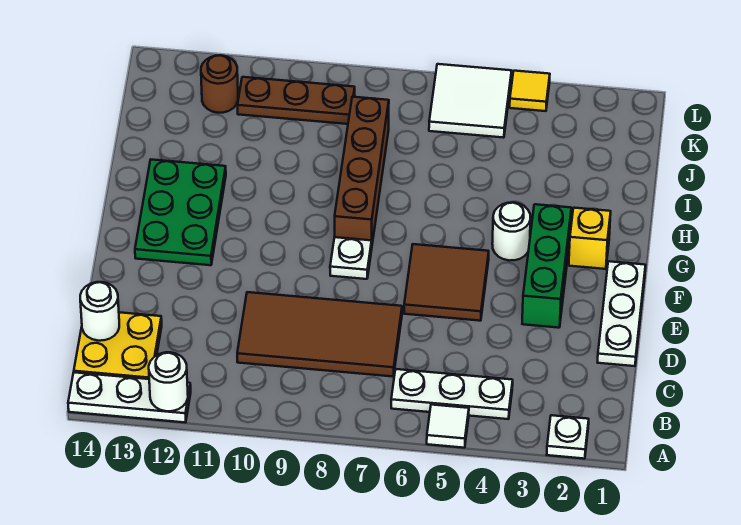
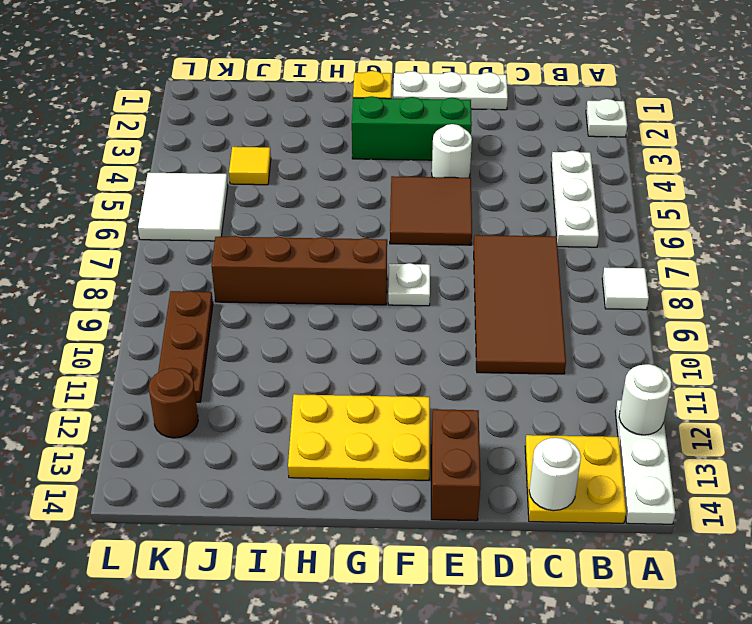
white tile A5 level 1 -> white tile A8 level 1
none -> brown brick E13:E14 level 1
green plate F12:H13 level 1 -> yellow plate F12:H13 level 1
white round brick G4 level 1 -> white round brick E4 level 1
yellow tile L4 level 1 -> yellow tile J4 level 1

